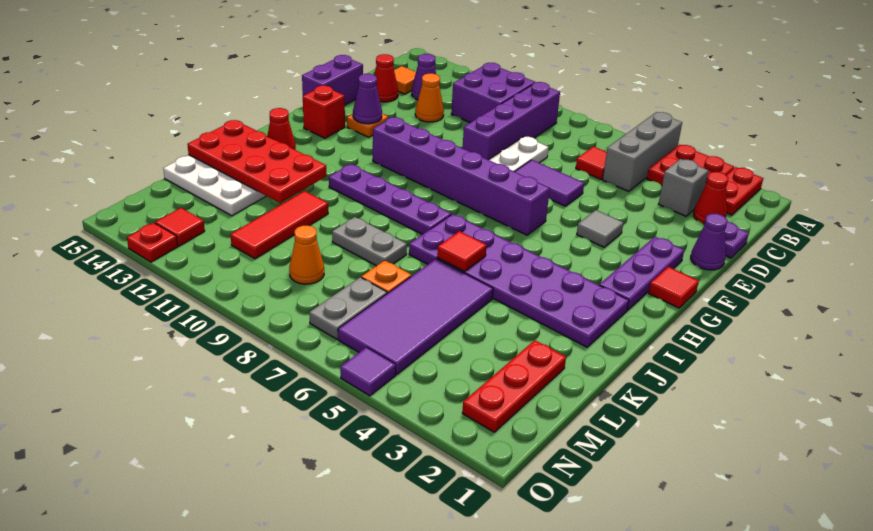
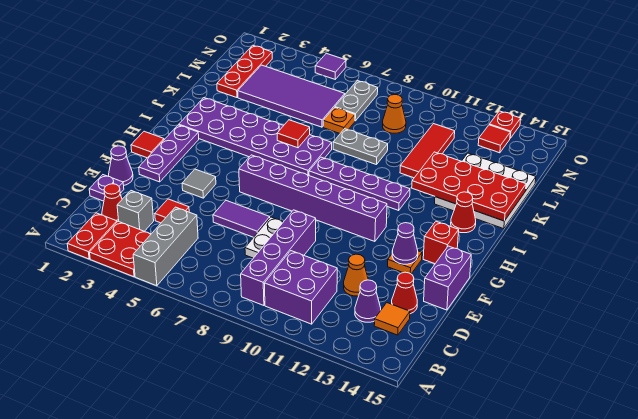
red tile C6 level 1 -> red tile D4 level 1
purple tile K5:N6 level 1 -> purple tile L3:M6 level 1

